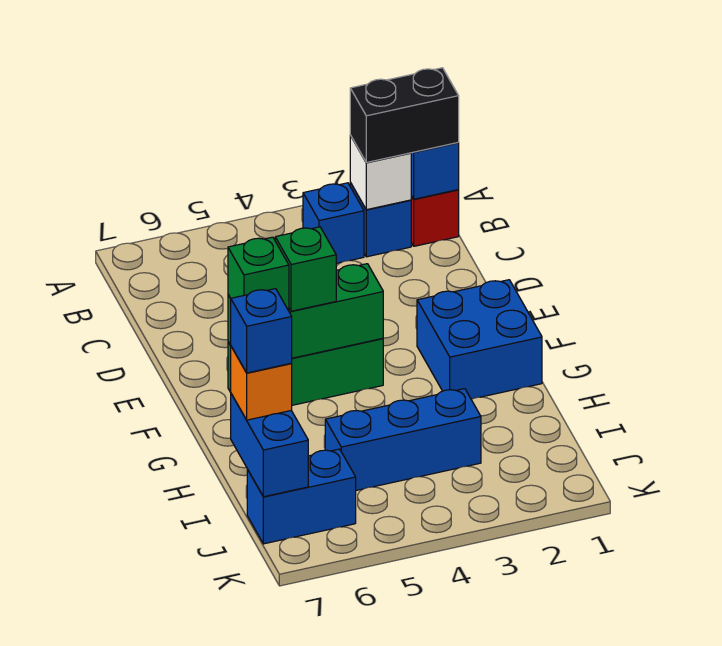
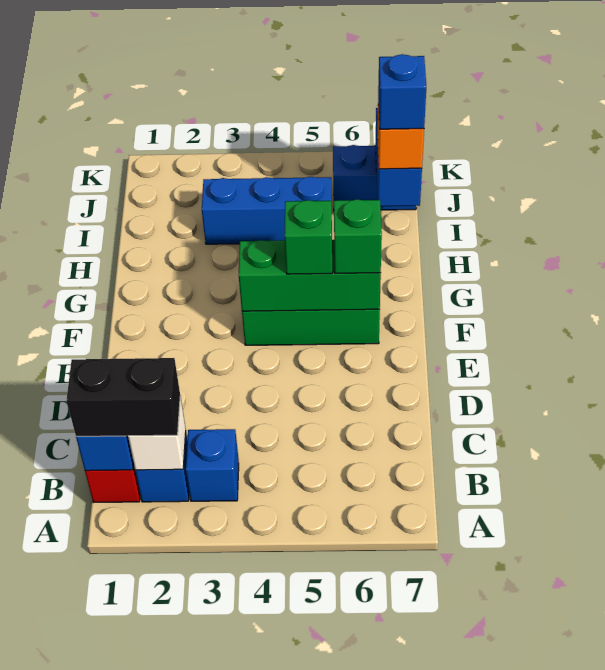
blue brick F1:G2 level 1 -> none

